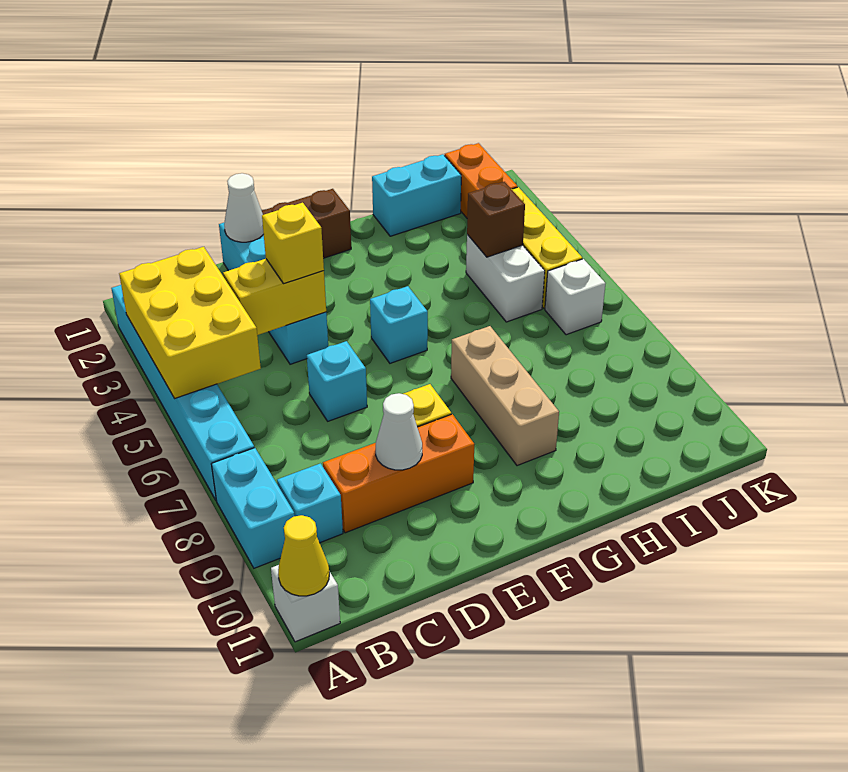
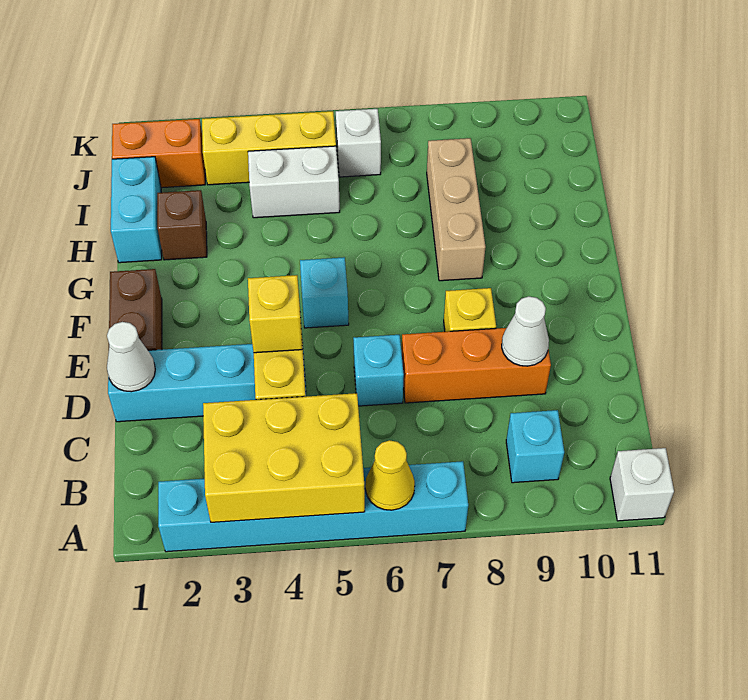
cyan brick A8:A9 level 1 -> none
yellow cone A11 level 2 -> yellow cone A6 level 2
orange brick C9:E9 level 1 -> orange brick D7:D9 level 1
tan brick G7:G9 level 1 -> tan brick G8:I8 level 1
brown brick I4 level 2 -> brown brick H2 level 1

